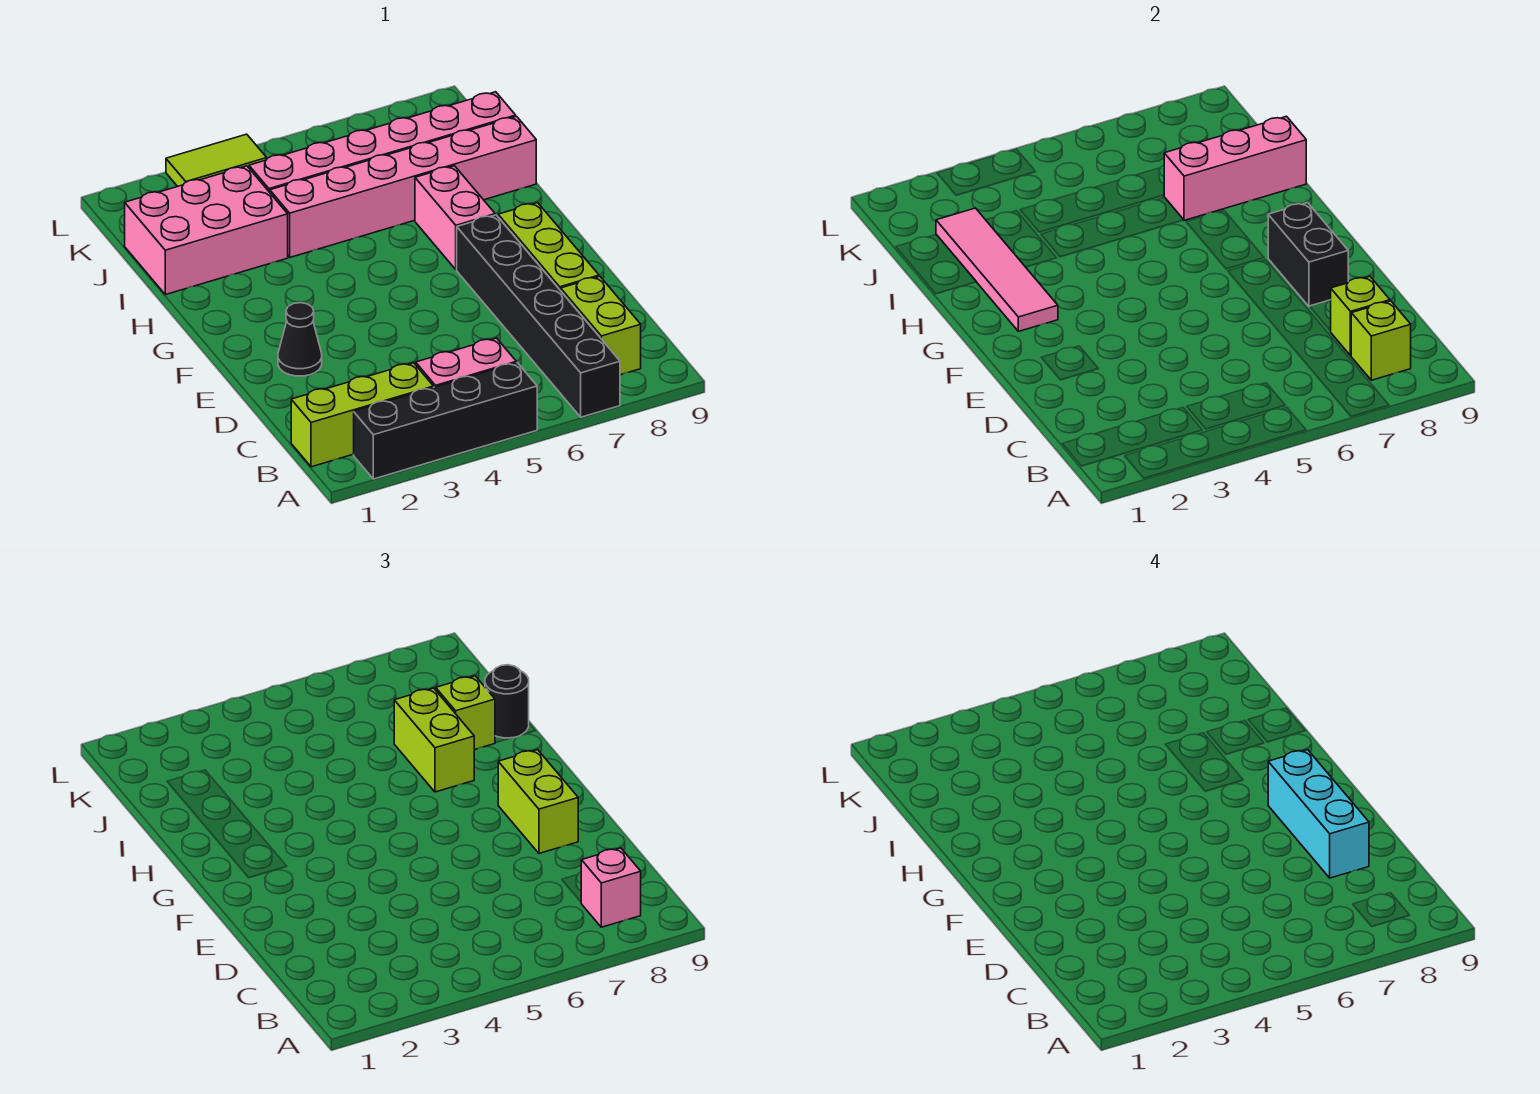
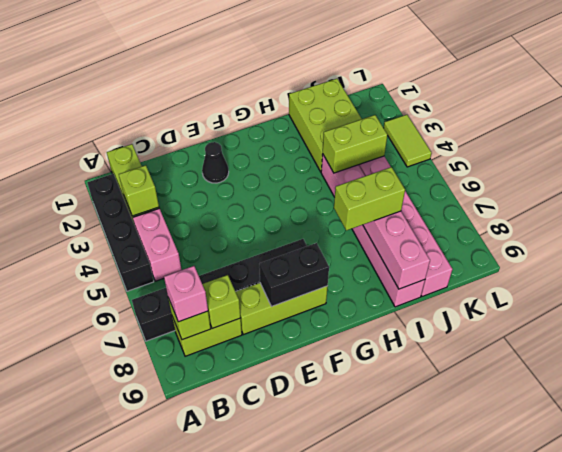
cyan brick D8:F8 level 4 -> none
lime brick E8:F8 level 3 -> lime brick I4:J4 level 2
pink tile G2:J2 level 2 -> none
pink brick G7:H7 level 1 -> none
pink brick I1:J3 level 1 -> lime brick I1:J3 level 1
lime brick I8 level 3 -> lime brick B3 level 2
black round brick I9 level 3 -> none

